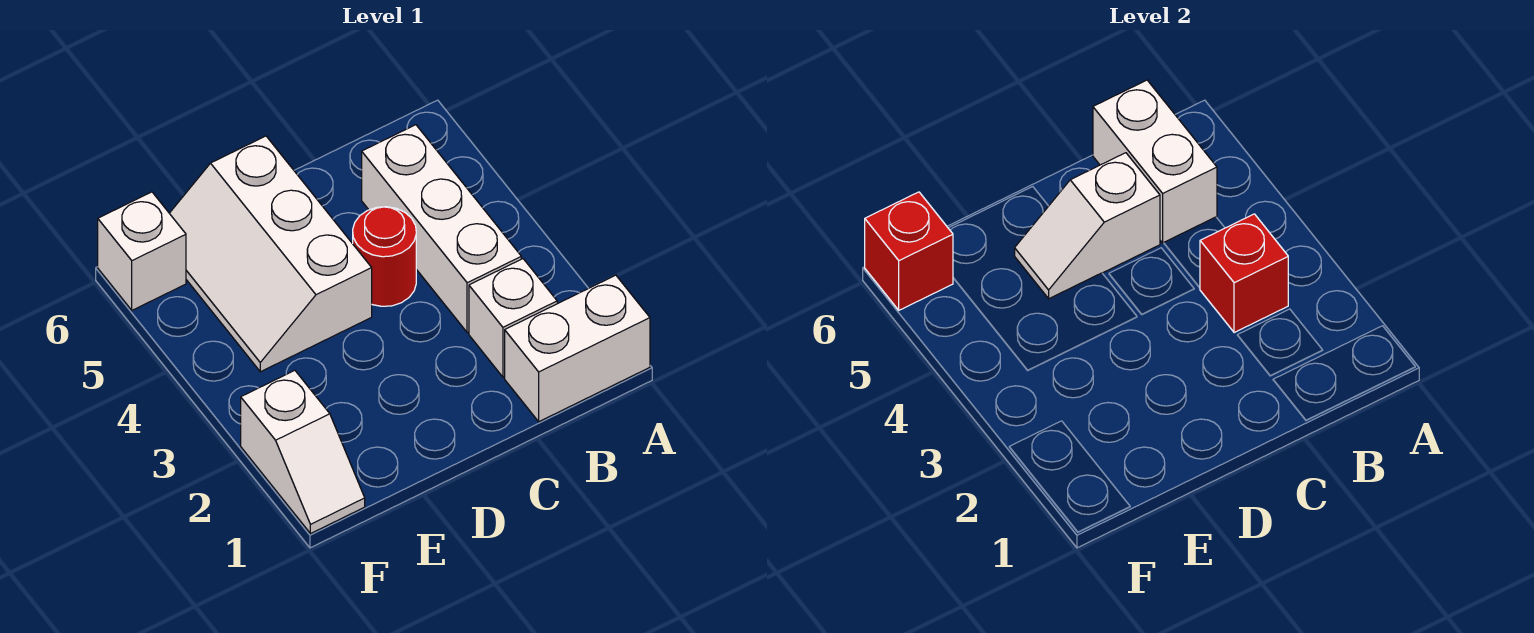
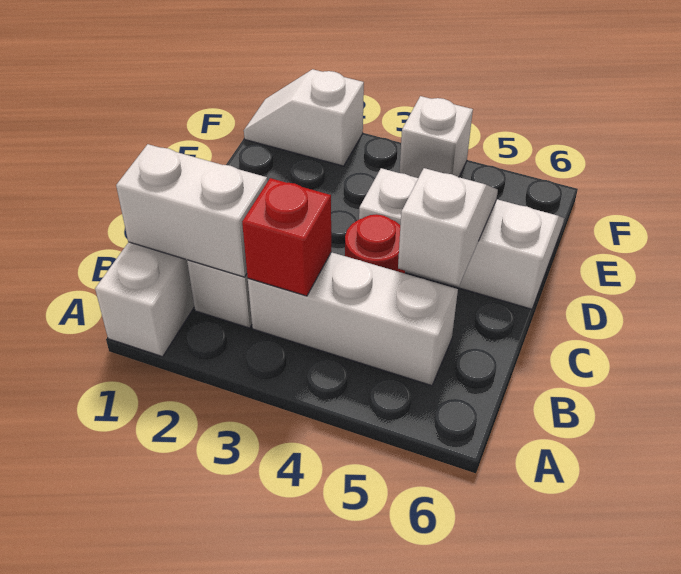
white brick B5:B6 level 2 -> white brick B1:B2 level 2
white brick F6 level 1 -> white brick F4 level 1
red brick F6 level 2 -> none

